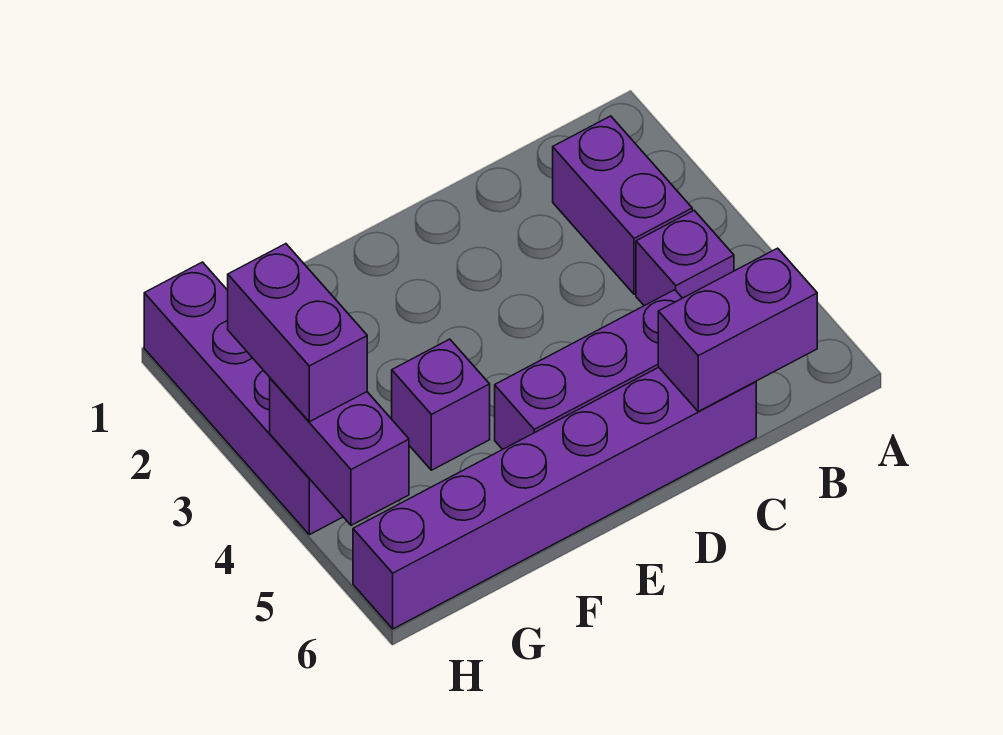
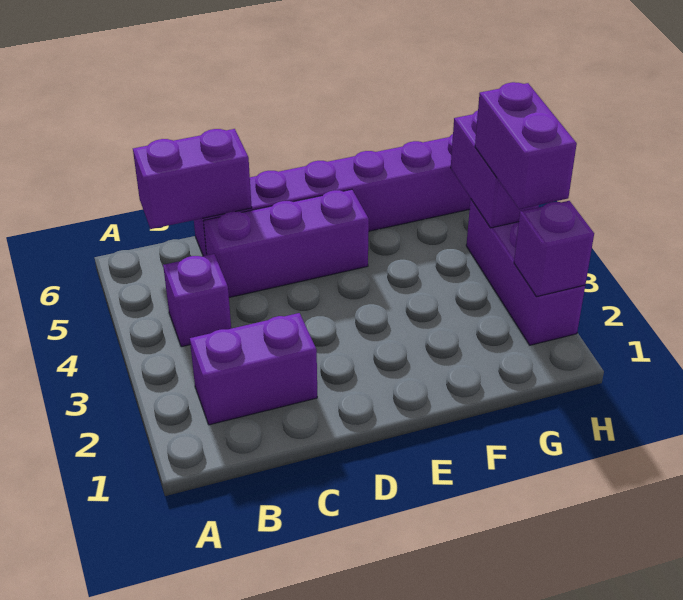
purple brick B2:B3 level 1 -> purple brick B2:C2 level 1
purple brick F4 level 1 -> purple brick H2 level 2
purple brick H1:H4 level 1 -> purple brick H2:H4 level 1

